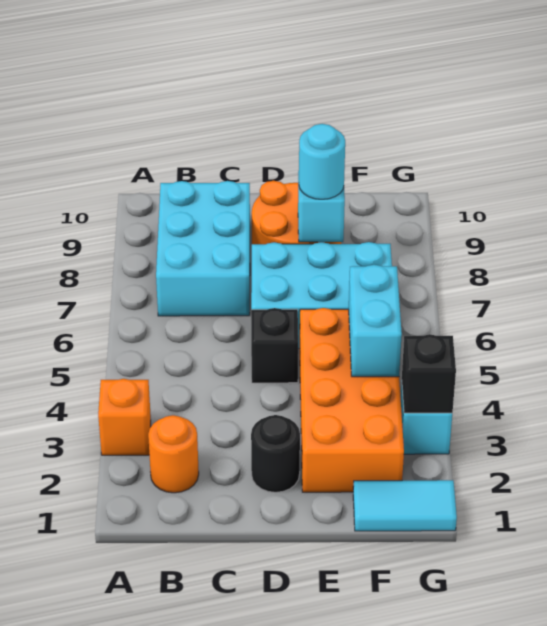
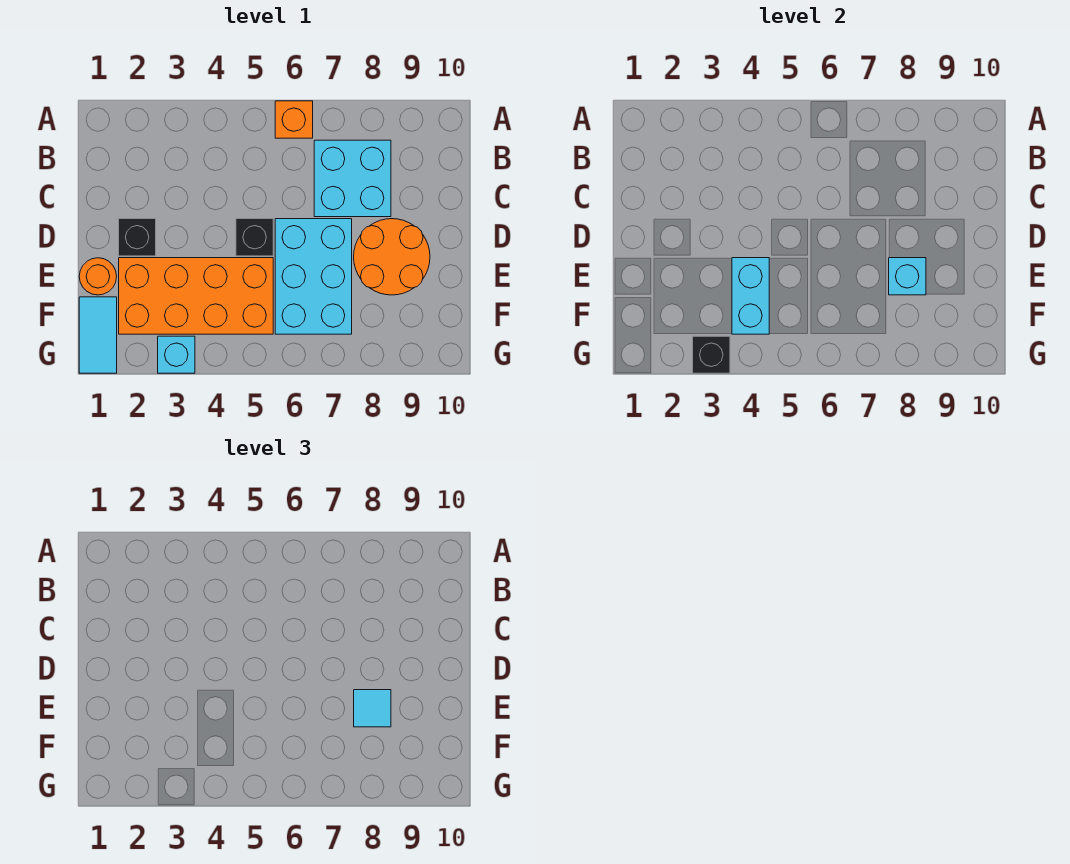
orange brick A3 level 1 -> orange brick A6 level 1
orange round brick B2 level 1 -> orange round brick E1 level 1
cyan brick B7:C9 level 1 -> cyan brick B7:C8 level 1
black round brick D2 level 1 -> black brick D2 level 1
cyan round brick E8 level 3 -> cyan tile E8 level 3
cyan brick F4:F5 level 2 -> cyan brick E4:F4 level 2

